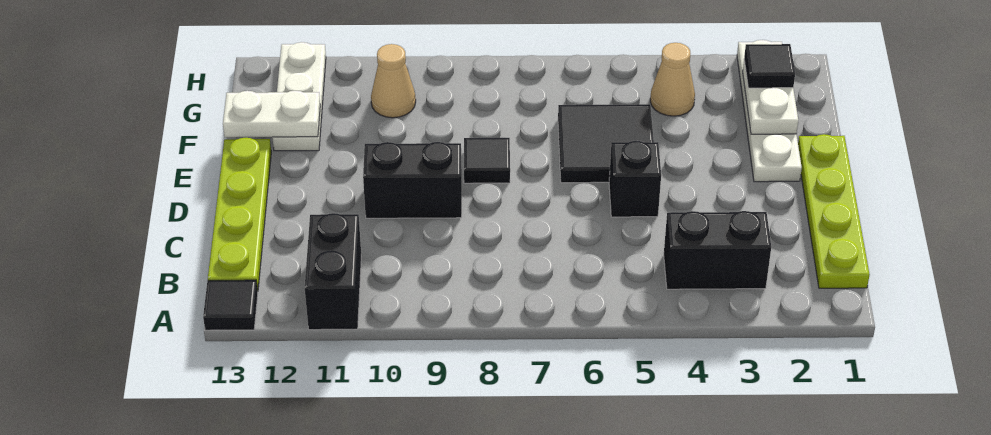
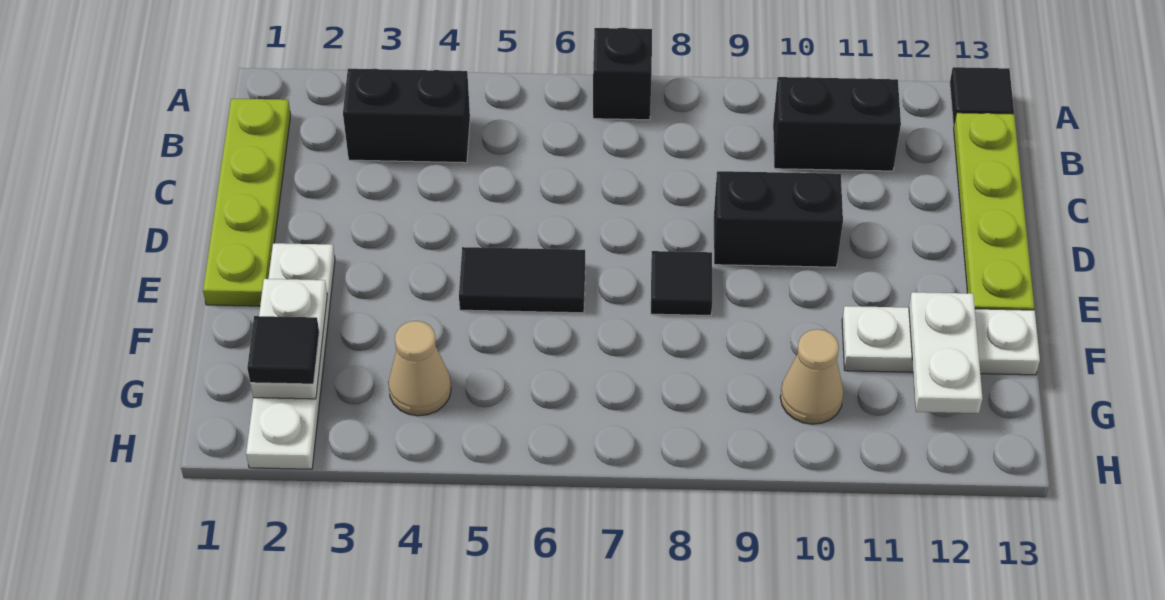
black brick A11:B11 level 1 -> black brick B10:B11 level 1
black brick D5 level 1 -> black brick A7 level 1
black tile E5:F6 level 1 -> black tile E5:E6 level 1
white plate F12:H12 level 1 -> white plate F11:F13 level 1
white plate F12:F13 level 2 -> white plate F12:G12 level 2

